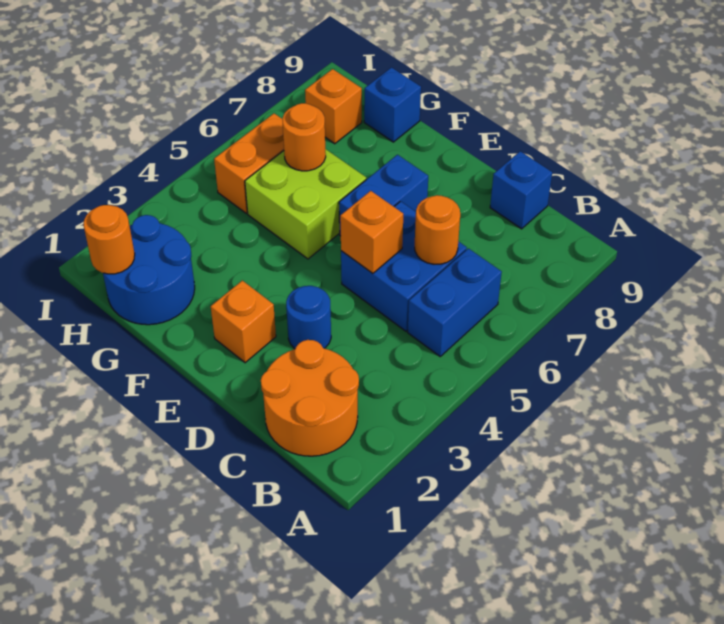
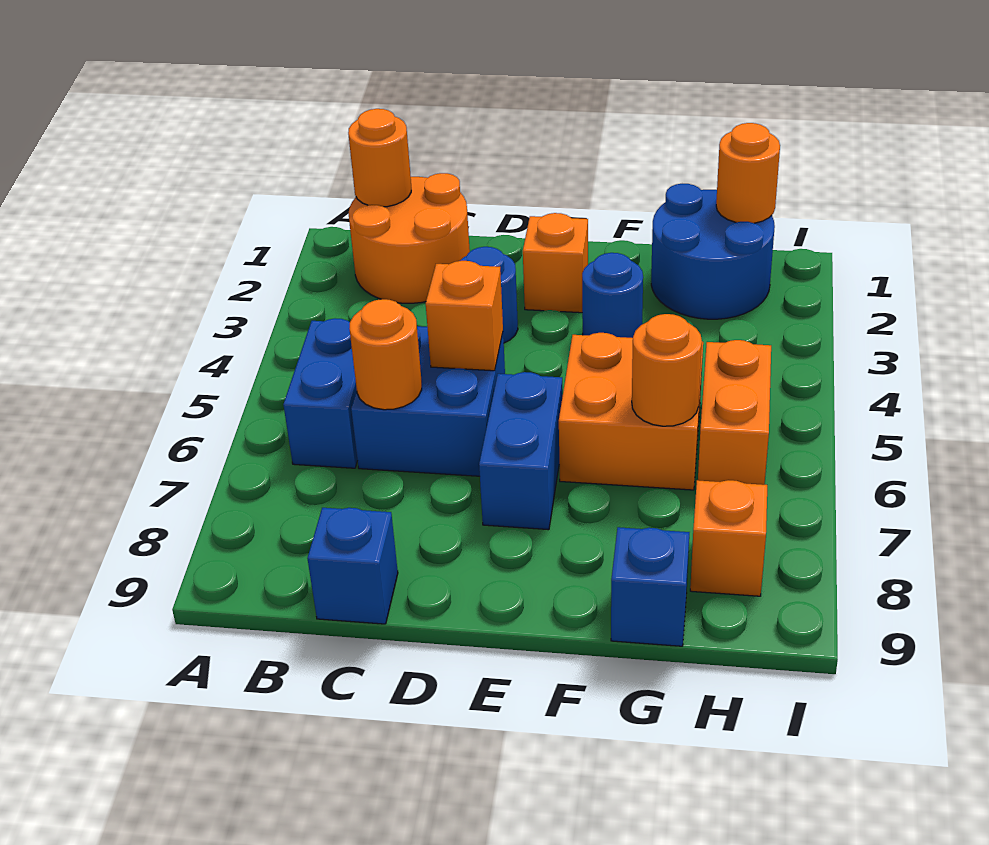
none -> orange round brick B1 level 2
none -> blue round brick F3 level 1
lime brick F5:G6 level 1 -> orange brick F5:G6 level 1

